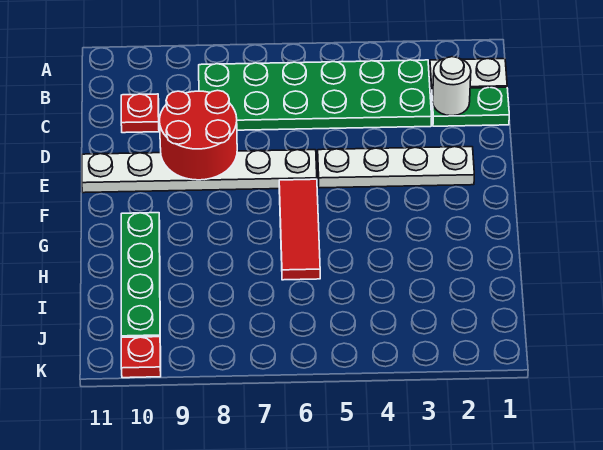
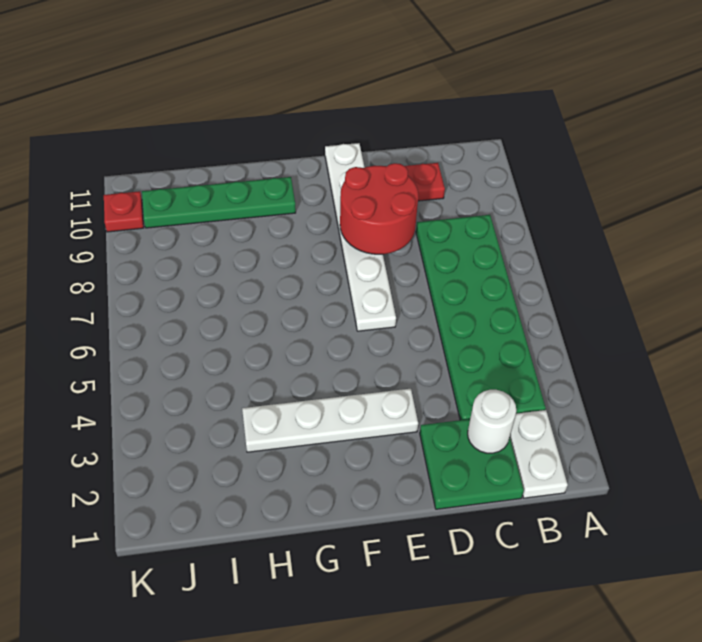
green plate C1:C2 level 1 -> green plate C1:D2 level 1
white plate E2:E5 level 1 -> white plate E3:H3 level 1
red tile F6:H6 level 1 -> none

